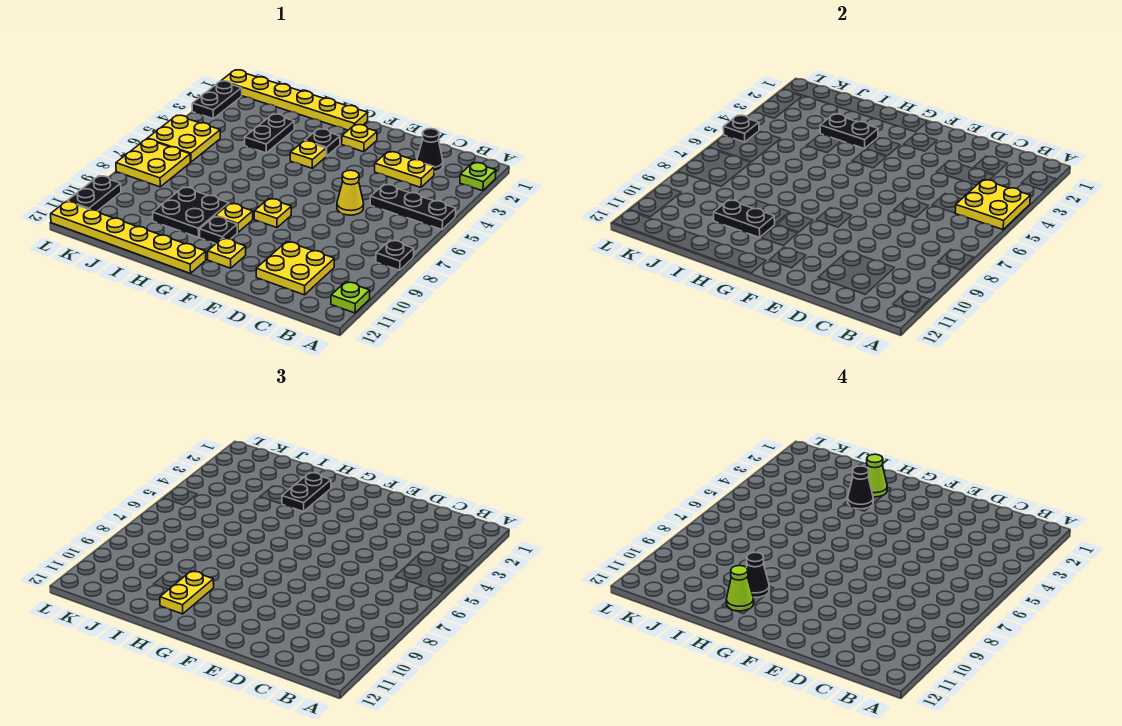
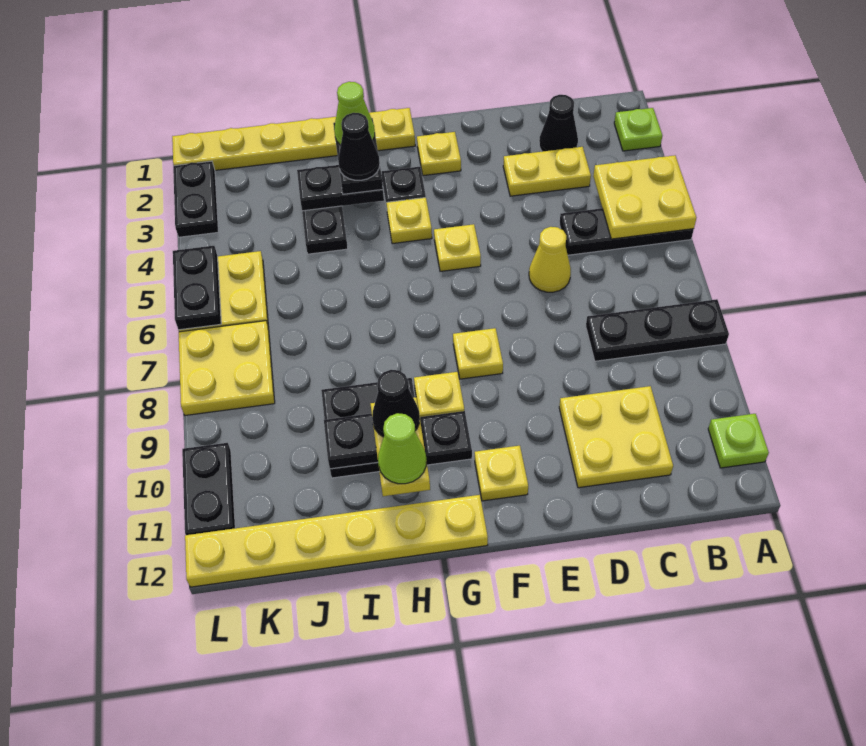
black plate A8 level 1 -> black plate A8:C8 level 1
none -> yellow plate F5 level 1
black plate L5 level 2 -> black plate L5:L6 level 2

